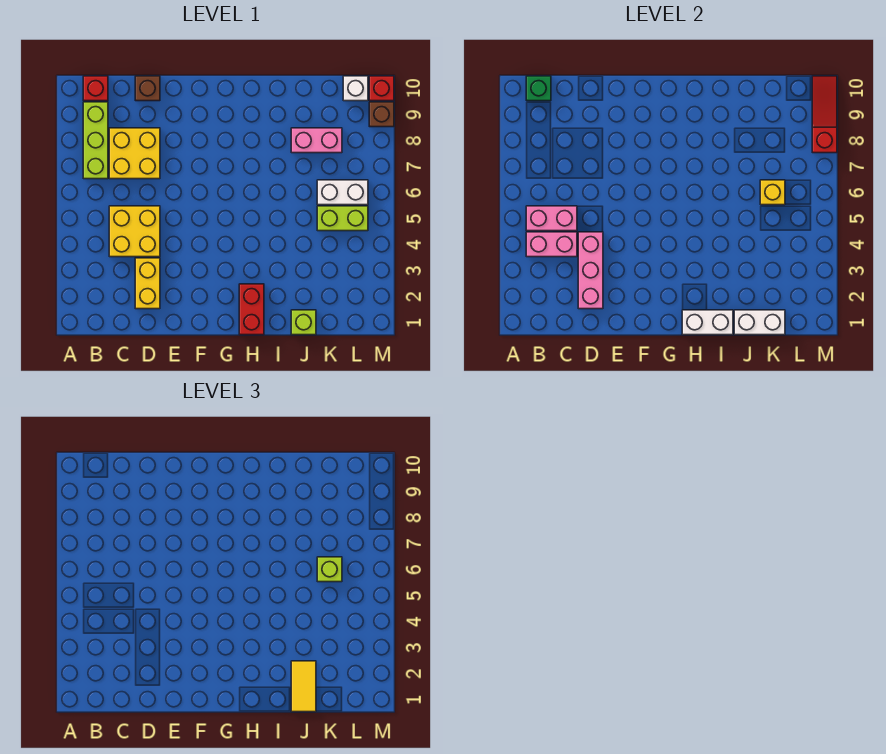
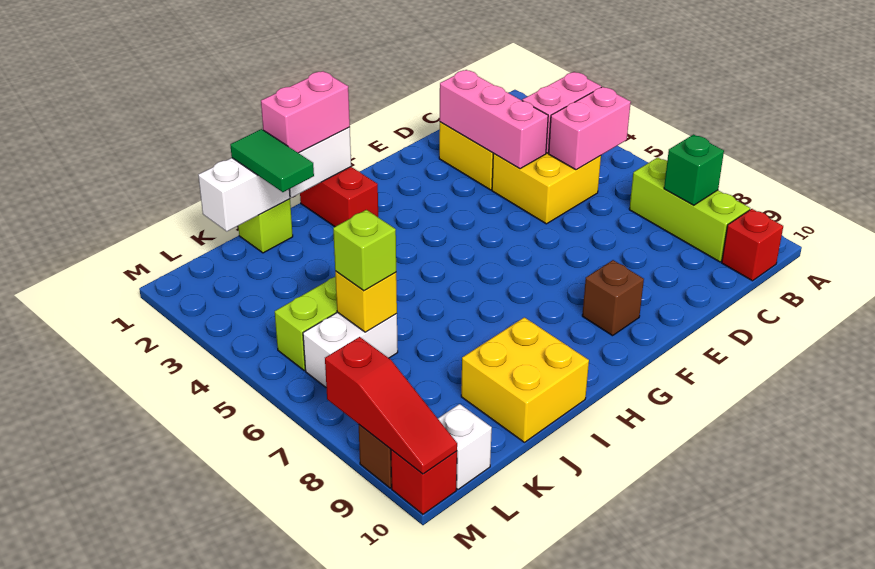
green brick B10 level 2 -> green brick B8 level 2
yellow brick C7:D8 level 1 -> yellow brick I9:J10 level 1
brown brick D10 level 1 -> brown brick F9 level 1
yellow tile J1:J2 level 3 -> green tile J1:J2 level 3
pink brick J8:K8 level 1 -> pink brick H1:I1 level 3

